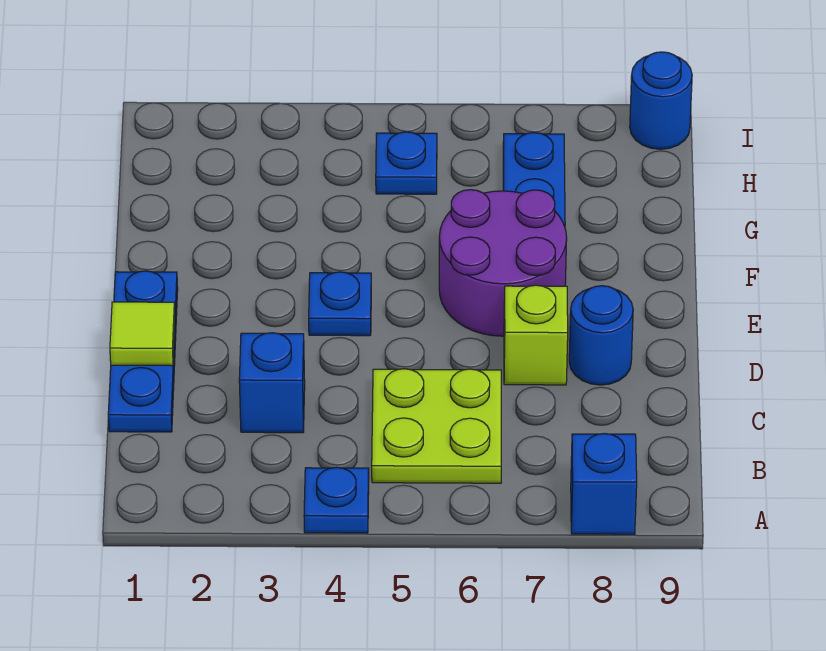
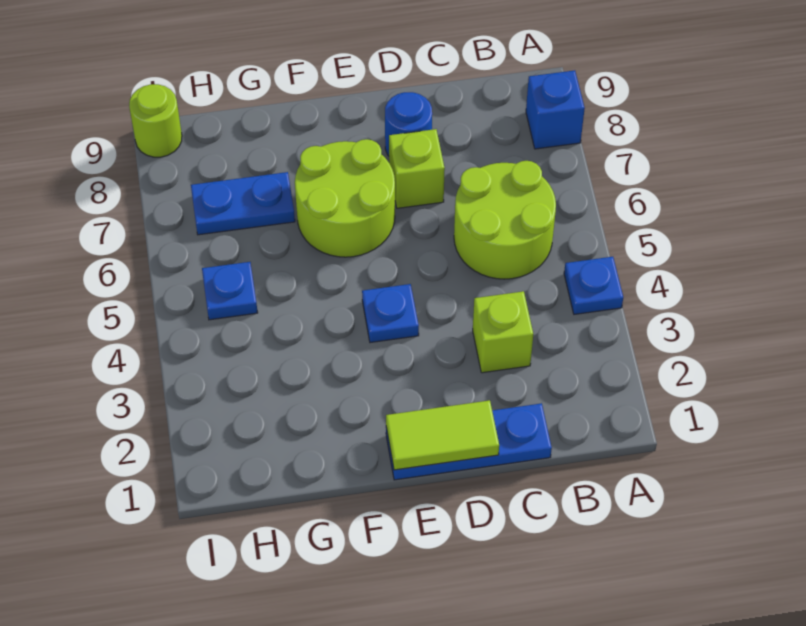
lime plate B5:C6 level 1 -> lime round brick B5:C6 level 1
blue brick C3 level 1 -> lime brick C3 level 1
lime tile D1 level 2 -> lime tile D1:E1 level 2
purple round brick E6:F7 level 1 -> lime round brick E6:F7 level 1
blue round brick I9 level 1 -> lime round brick I9 level 1

